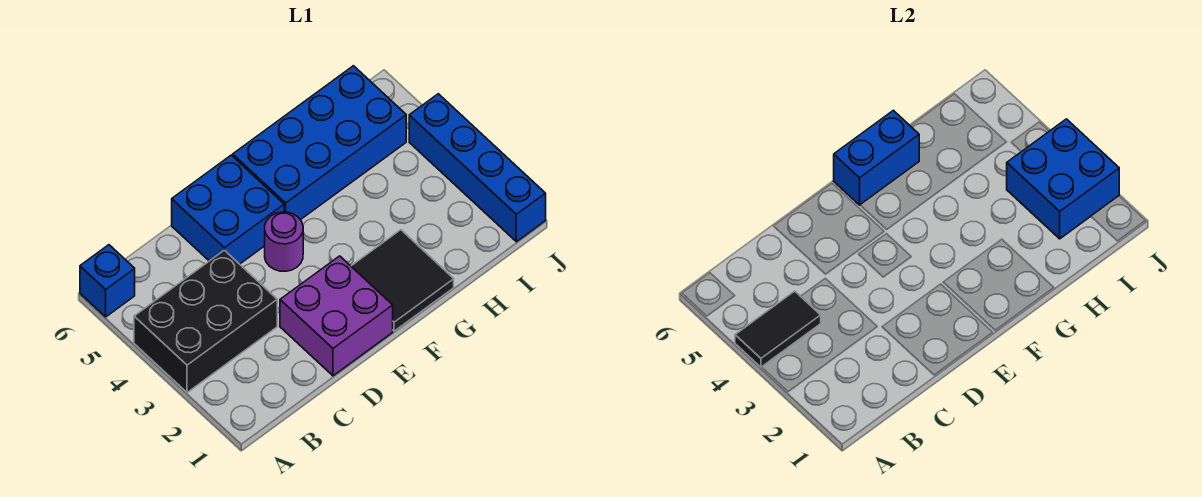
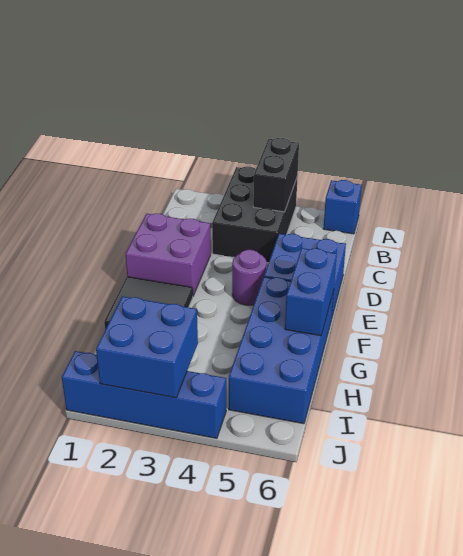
black tile A4:B4 level 2 -> black brick A4:B4 level 2

